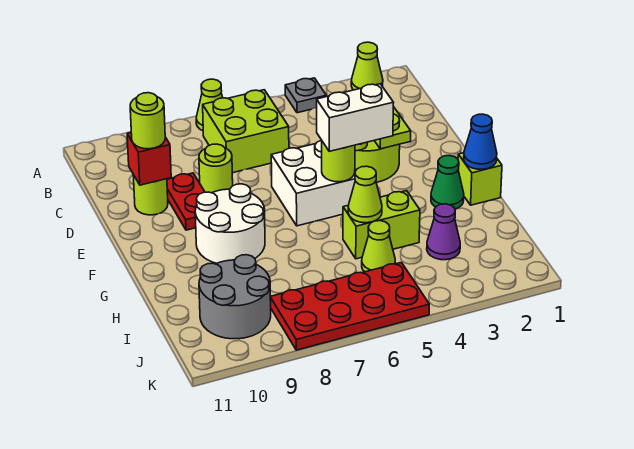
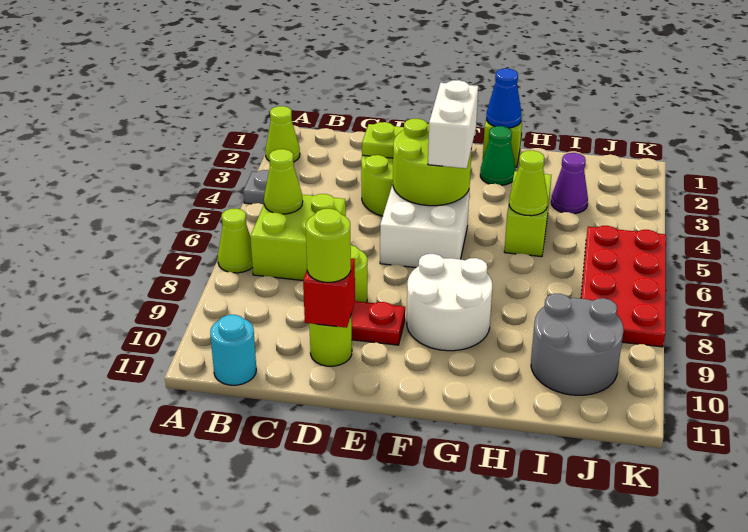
none -> cyan round brick B11 level 1
lime round brick F5 level 2 -> lime round brick E4:F5 level 2
lime cone I5 level 1 -> lime cone B6 level 2

